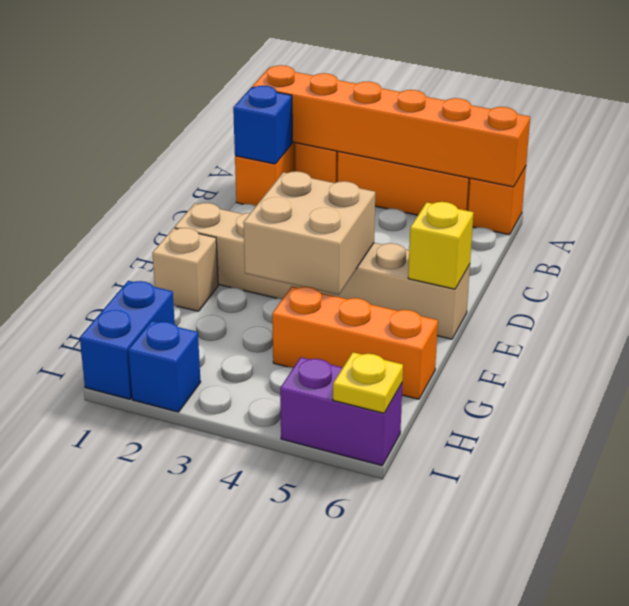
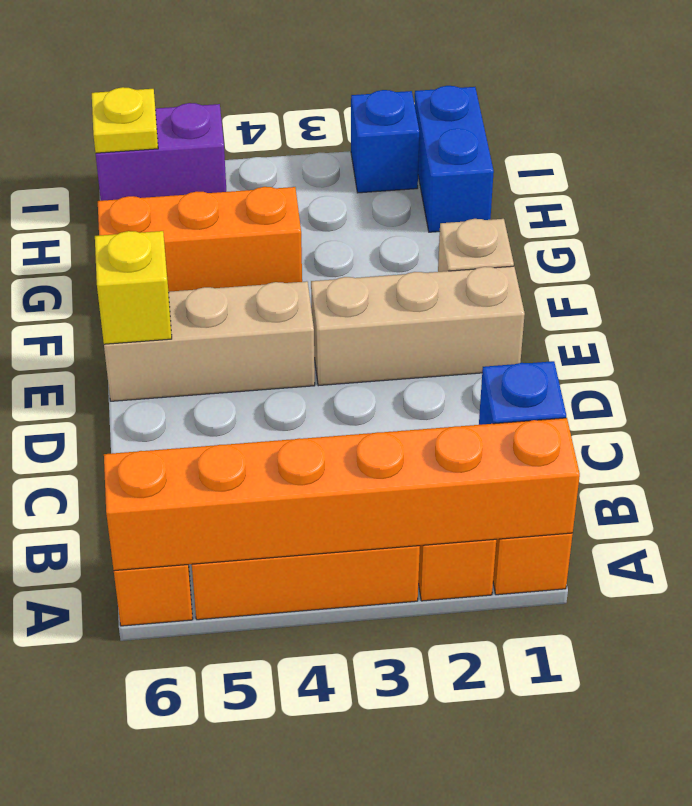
tan brick E3:F4 level 2 -> none

